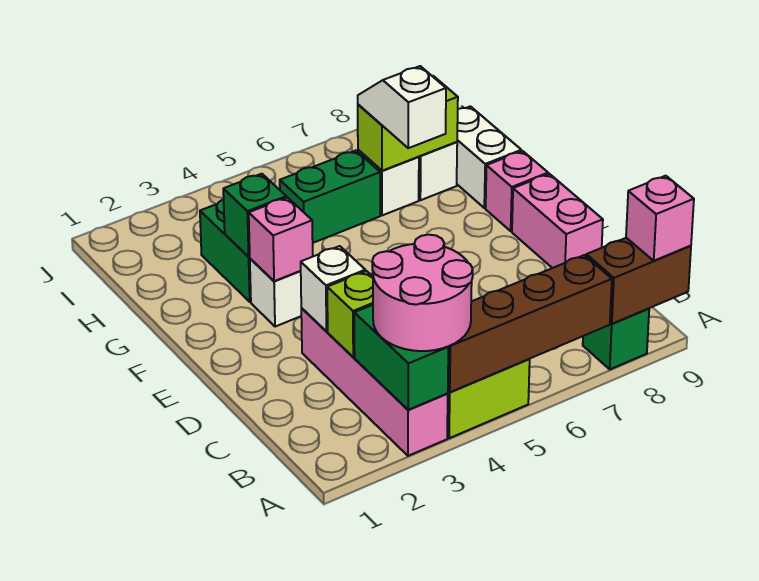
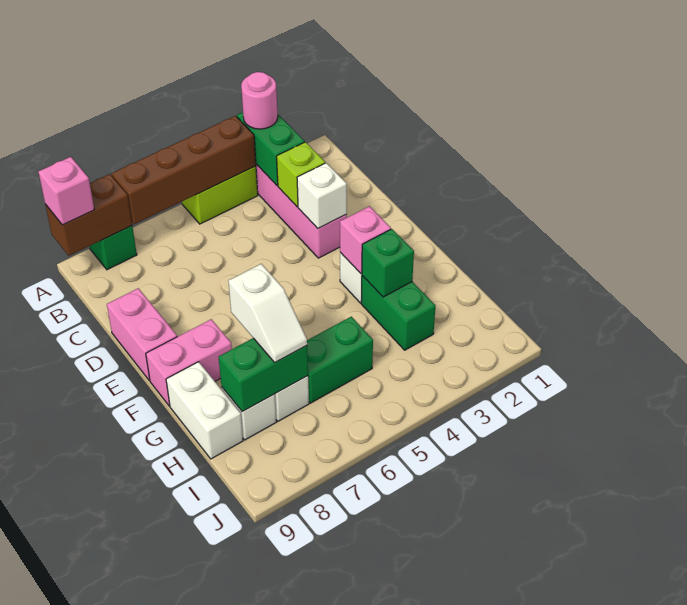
pink round brick A3:B4 level 3 -> pink round brick A3 level 3
pink brick F9 level 1 -> pink brick F8:F9 level 1
lime brick H7:H8 level 2 -> green brick H7:H8 level 2

